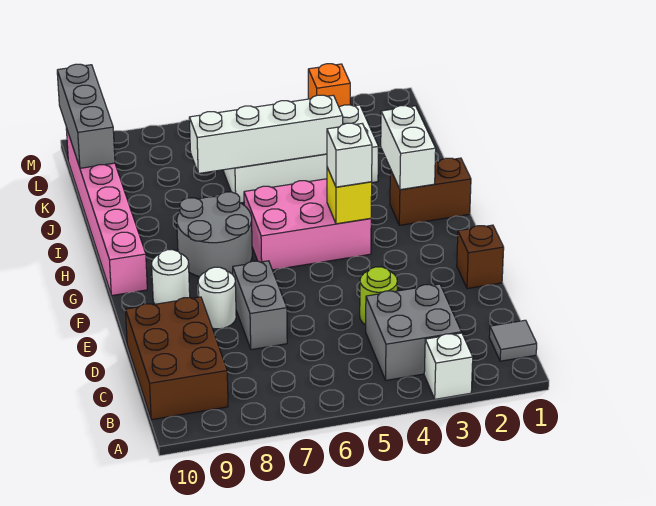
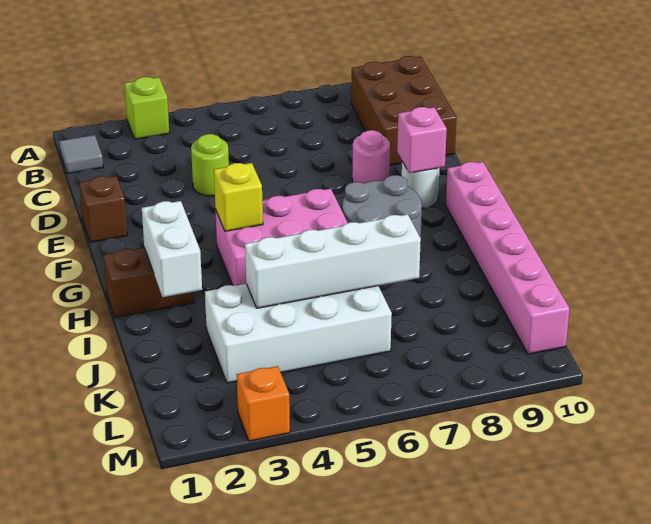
white brick A3 level 1 -> lime brick A3 level 1
grey brick B3:C4 level 1 -> none
grey brick D7:E7 level 1 -> none
white round brick E8 level 1 -> pink round brick E8 level 1
none -> pink brick F9 level 2
white brick G4 level 3 -> none
grey brick K10:M10 level 2 -> none

